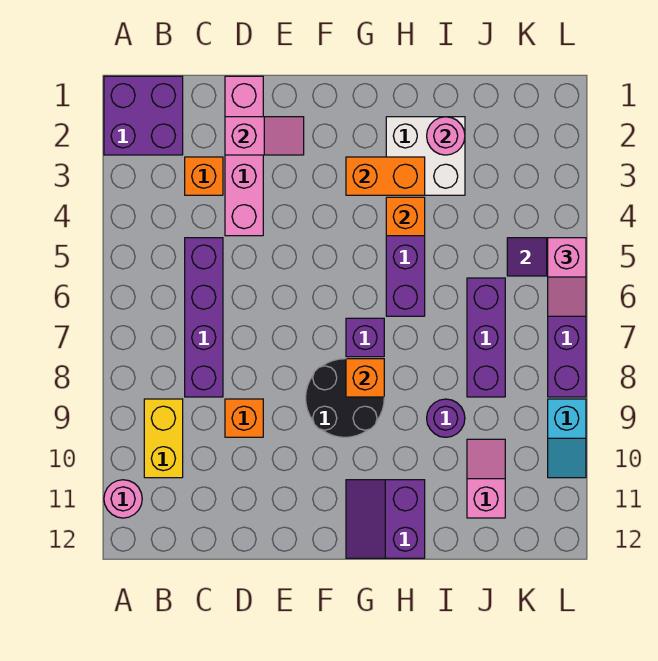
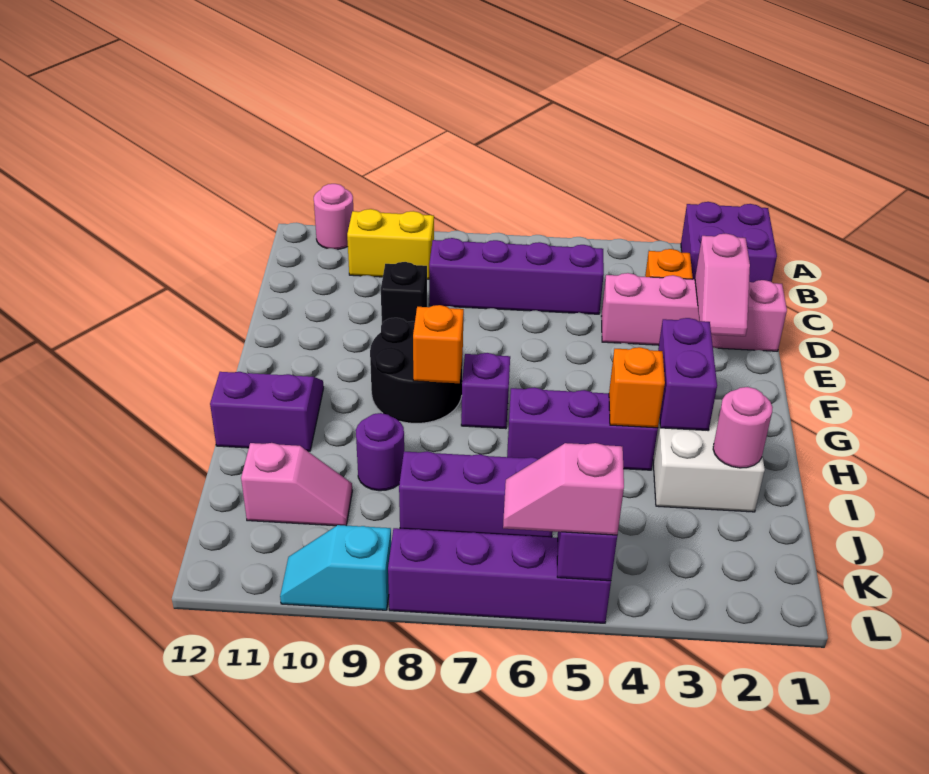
orange brick D9 level 1 -> black brick D9 level 1
orange brick G3:H3 level 2 -> purple brick G3:H3 level 2

